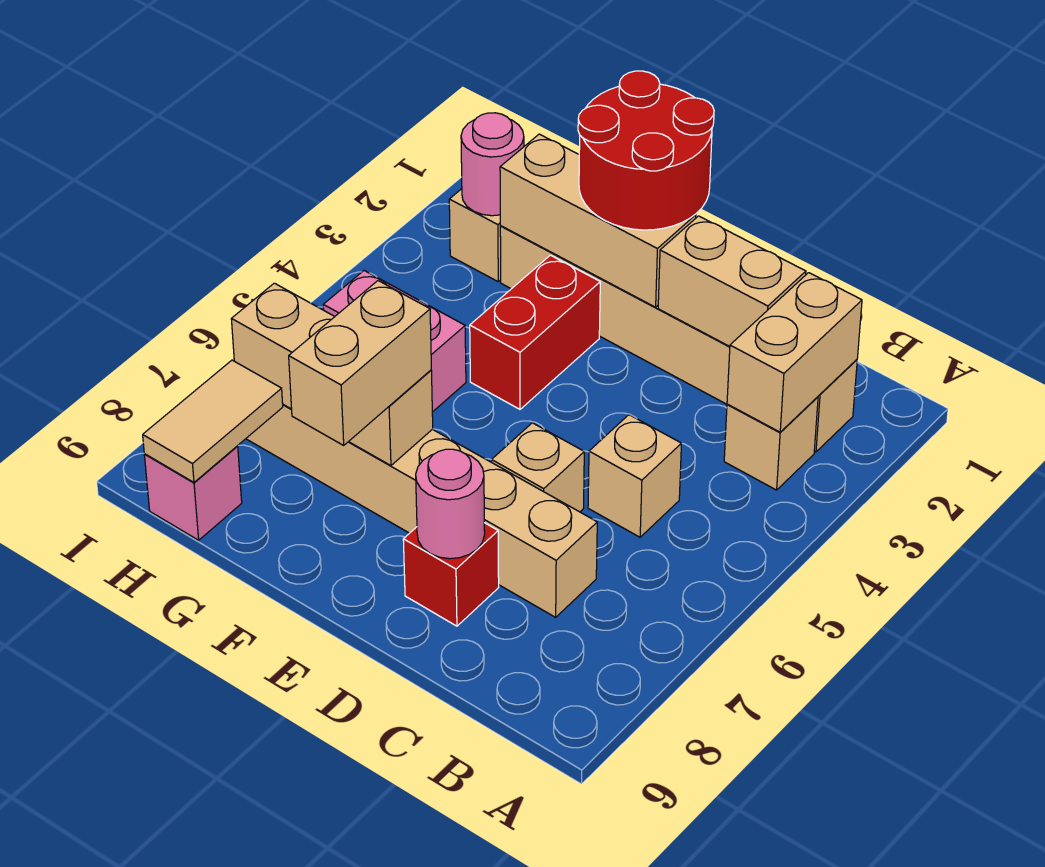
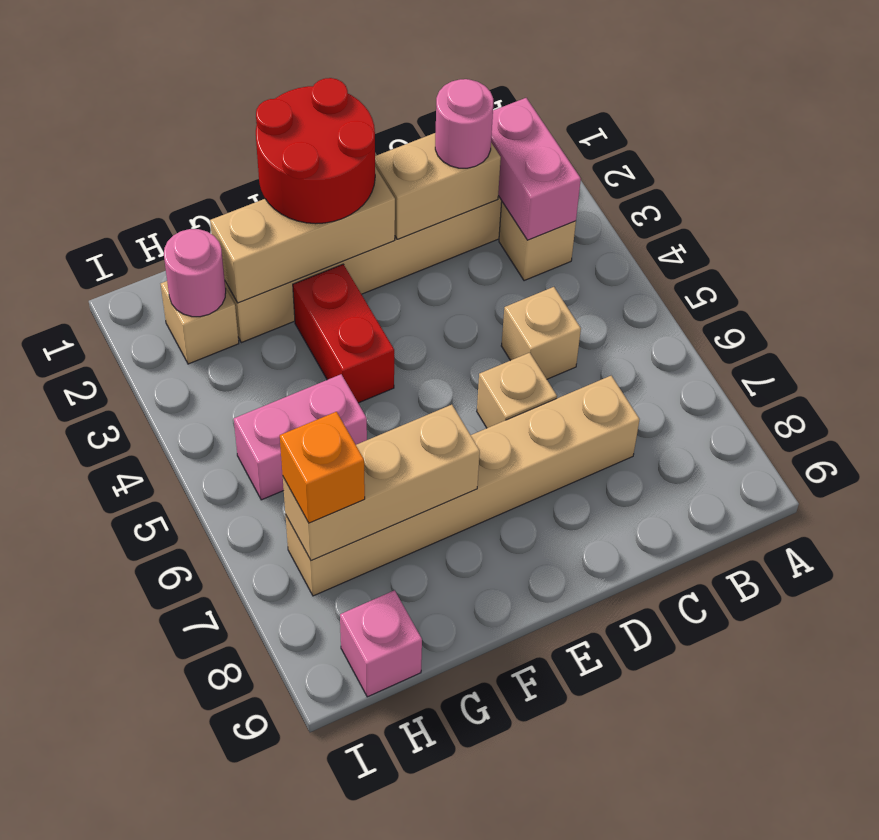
tan brick B2:B3 level 2 -> pink brick B2:B3 level 2
red brick D8 level 1 -> none
pink round brick D8 level 2 -> pink round brick C2 level 3
tan brick F7:F8 level 3 -> none
none -> orange brick H7 level 3
tan tile H8:H9 level 2 -> none

